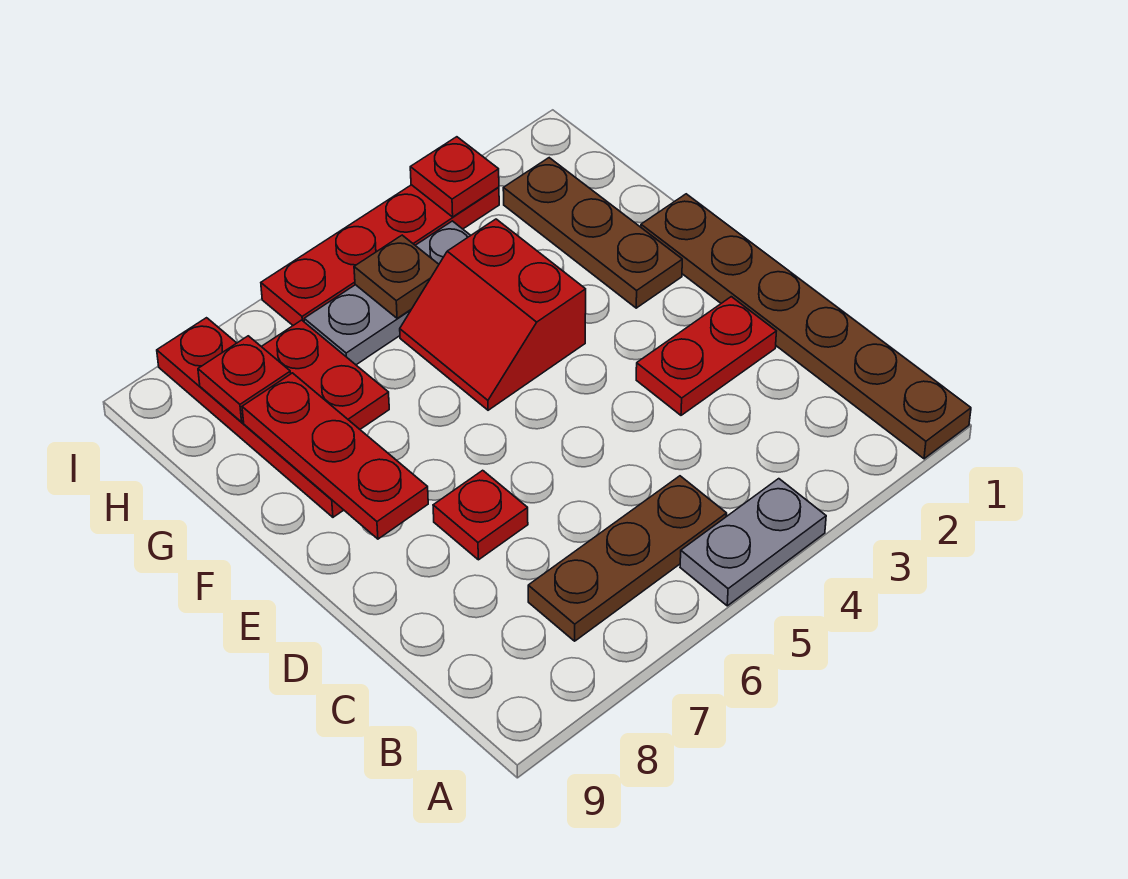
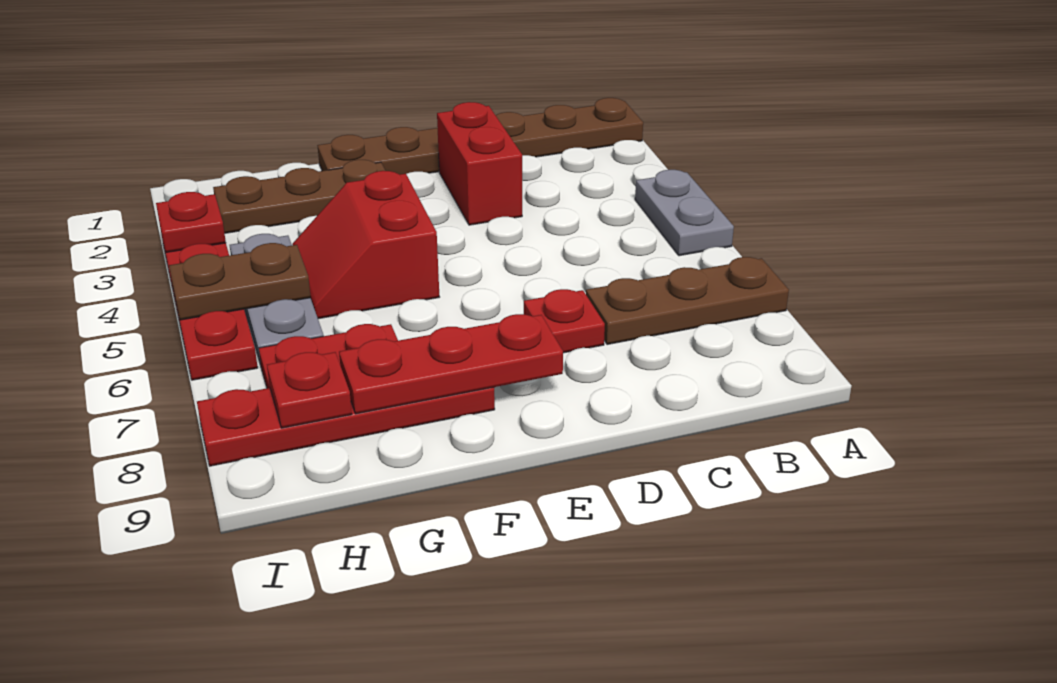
brown plate B5:B7 level 1 -> brown plate A7:C7 level 1
red plate D2:D3 level 1 -> red brick D2:D3 level 1
red slope F4:G5 level 1 top 4 -> red slope F4:G5 level 1 top F
brown plate H5 level 2 -> brown plate H5:I5 level 2

